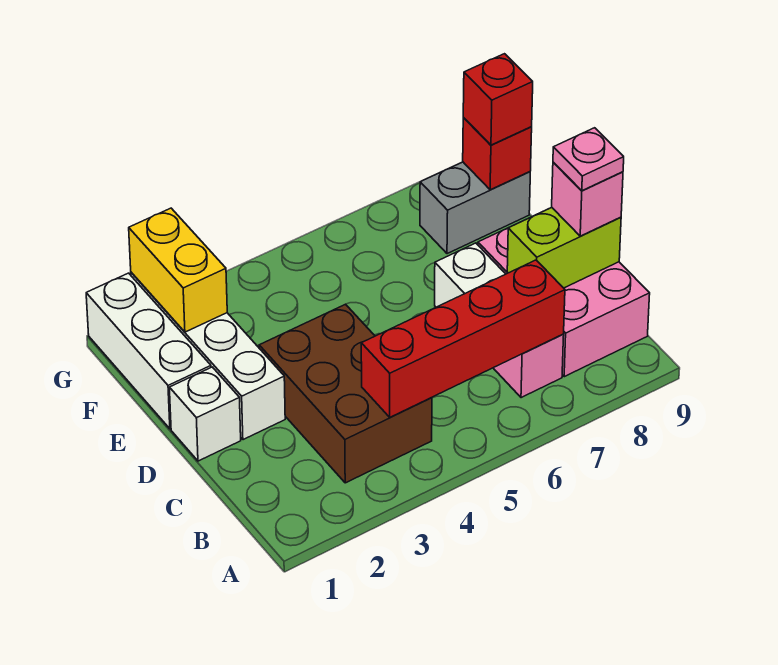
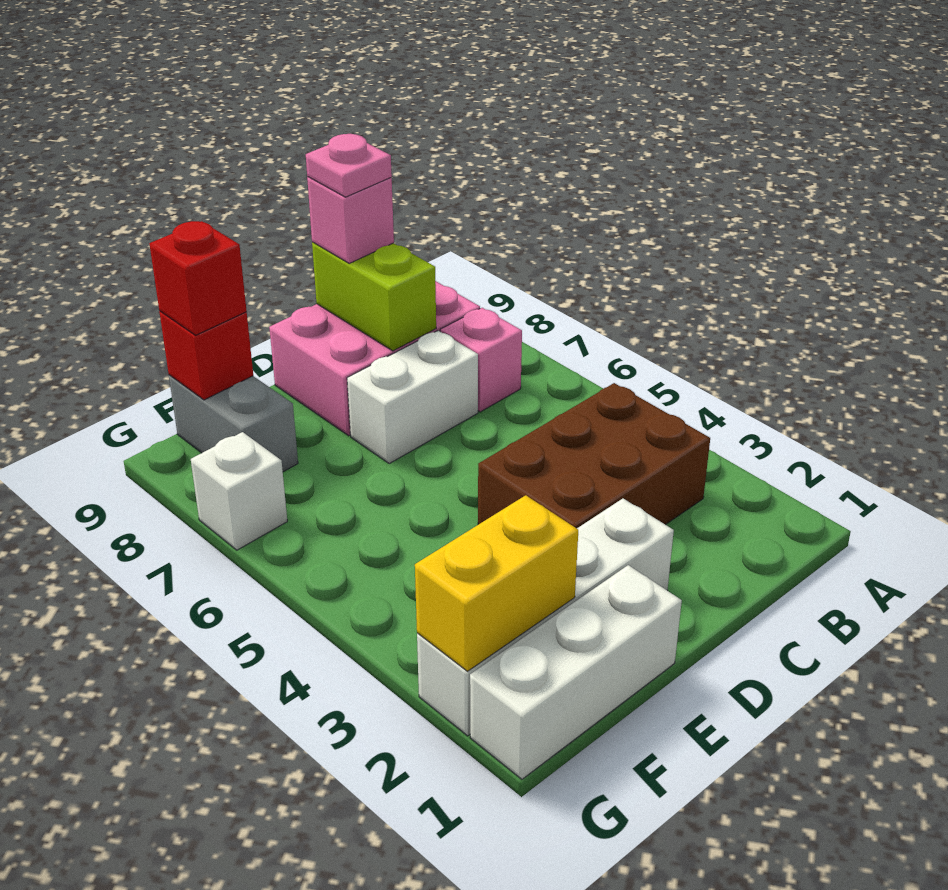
red brick B4:B7 level 2 -> none
white brick D1 level 1 -> white brick G7 level 1

